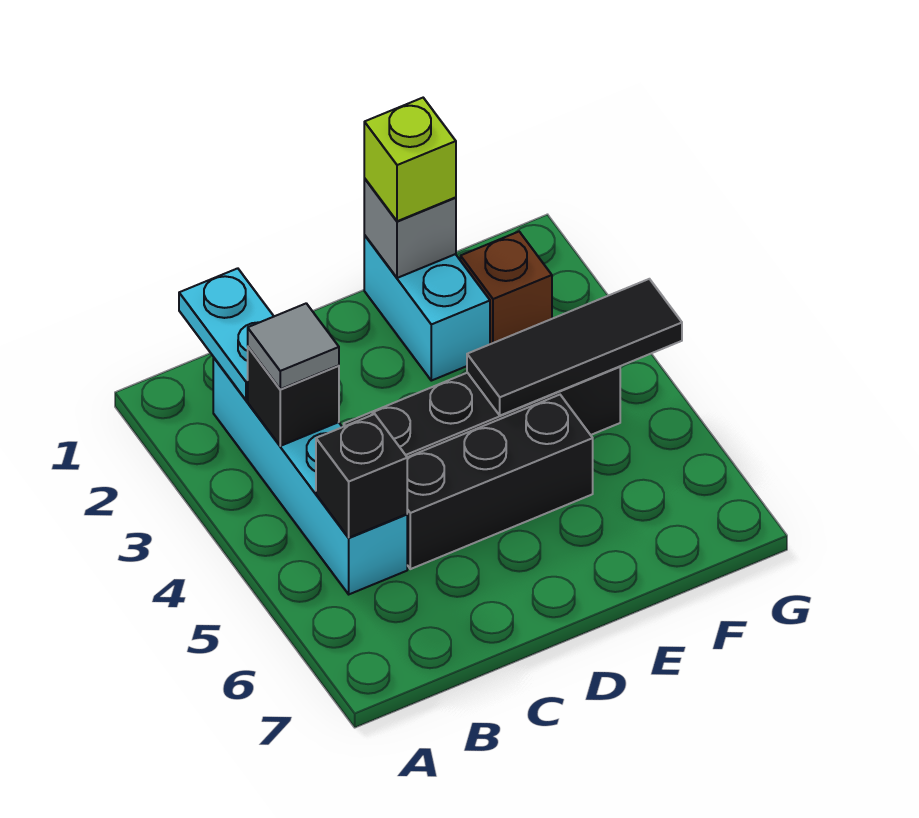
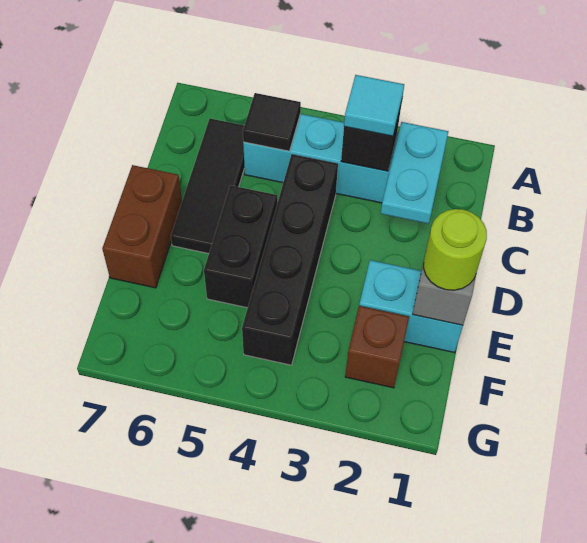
cyan plate B1:B2 level 2 -> cyan plate B2:C2 level 2
grey tile B3 level 3 -> cyan tile B3 level 3
black brick B5 level 2 -> black tile B5 level 2
black brick C5:E5 level 1 -> black brick D5:E5 level 1
none -> brown brick D7:E7 level 1
lime brick E1 level 3 -> lime round brick E1 level 3
black tile E4:G4 level 2 -> black tile B6:D6 level 1

